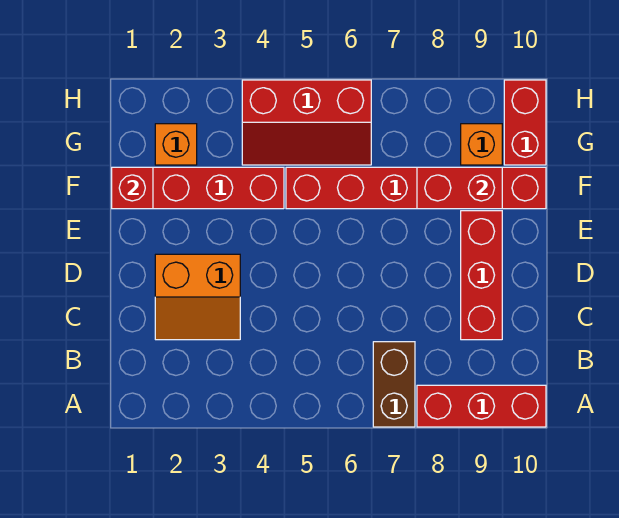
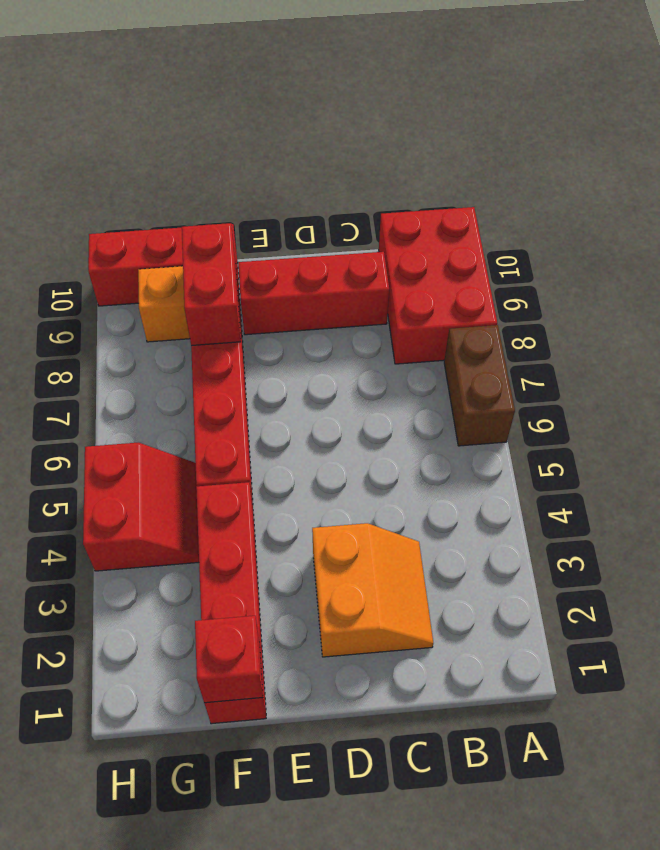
brown brick A7:B7 level 1 -> brown brick A6:A7 level 1
red brick A8:A10 level 1 -> red brick A8:B10 level 1
orange brick G2 level 1 -> none
red slope G4:H6 level 1 top H -> red slope G4:H5 level 1 top H

